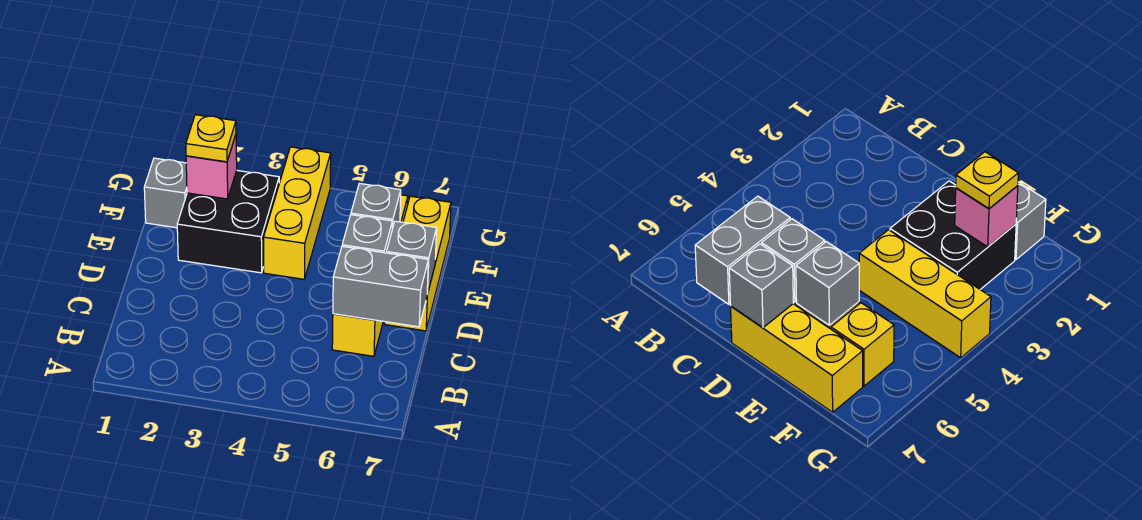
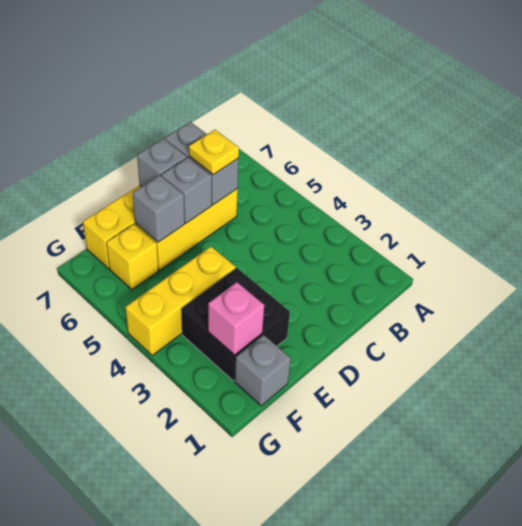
yellow plate F2 level 3 -> yellow plate C6 level 3

